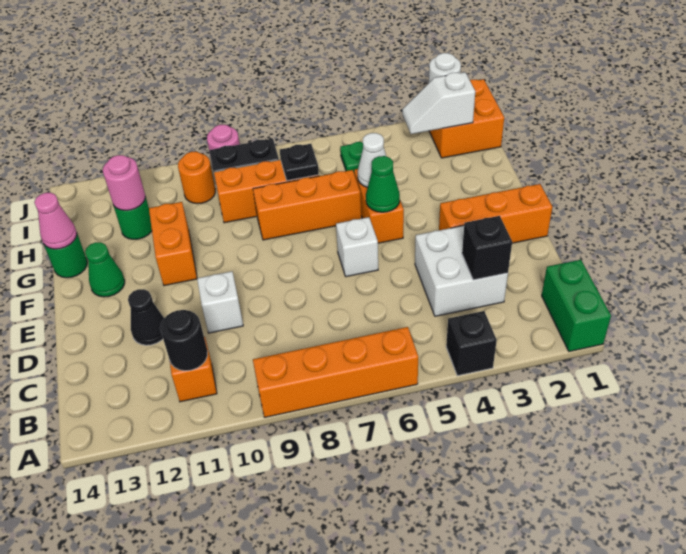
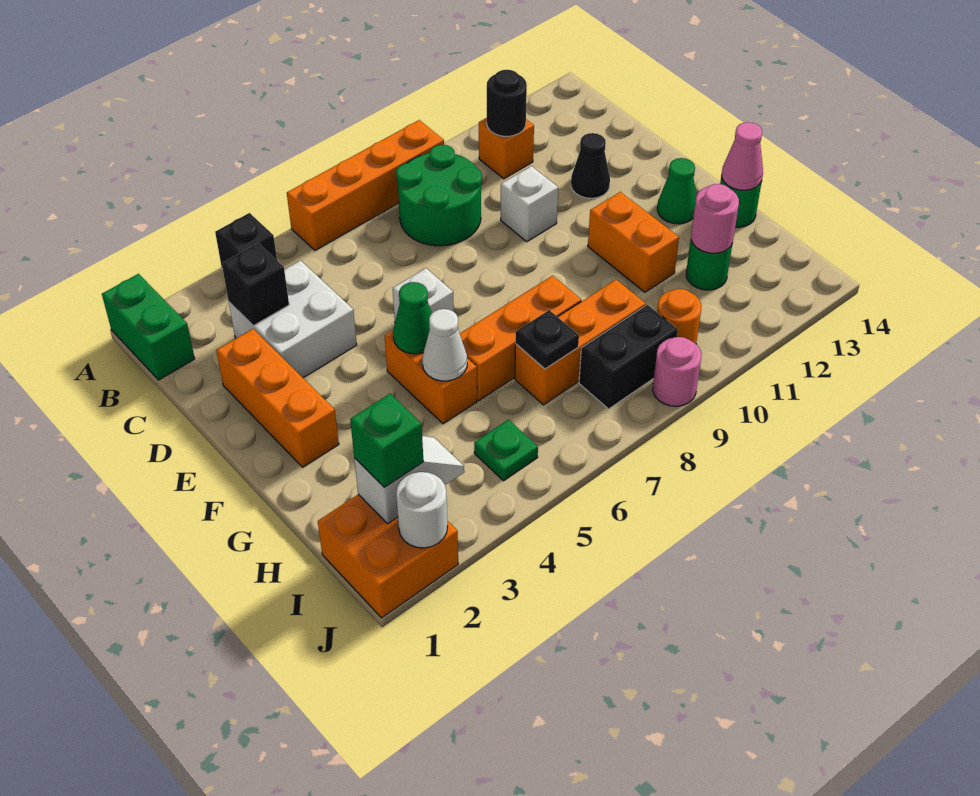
none -> green round brick B8:C9 level 1
orange brick E1:E3 level 1 -> orange brick D2:F2 level 1
none -> green brick I2 level 3

